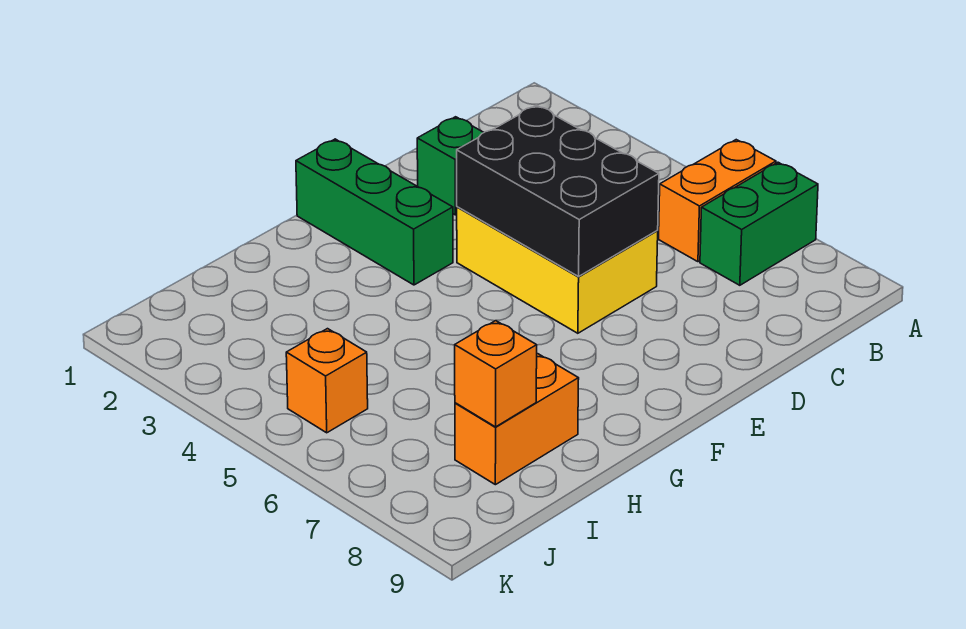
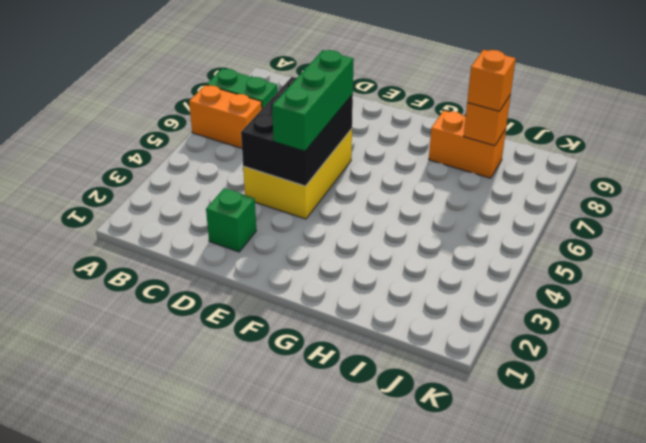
green brick F1:F3 level 1 -> green brick E4:E6 level 3
orange brick J5 level 1 -> orange brick I8 level 3

